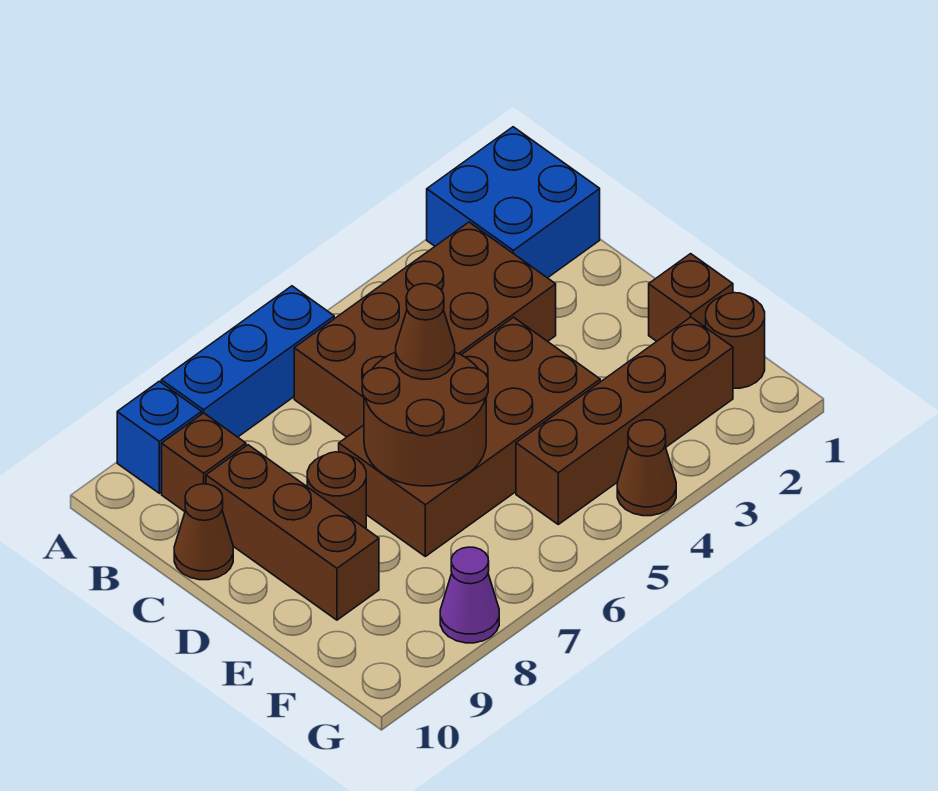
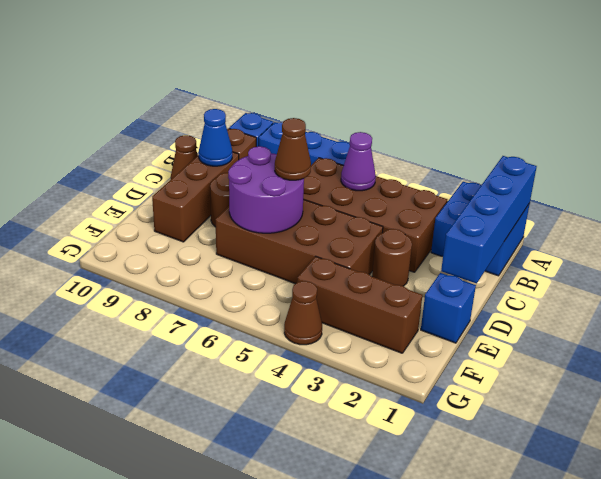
none -> blue brick A1:D1 level 2
none -> blue cone C9 level 2
brown round brick D6:E7 level 2 -> purple round brick D6:E7 level 2
brown brick E1 level 1 -> blue brick E1 level 1
brown round brick F1 level 1 -> brown round brick D3 level 1
brown brick F2:F5 level 1 -> brown brick F2:F4 level 1
purple cone G8 level 1 -> purple cone B5 level 2

